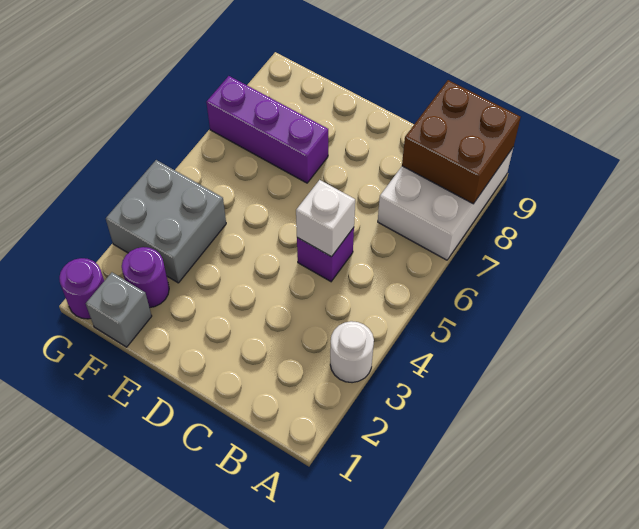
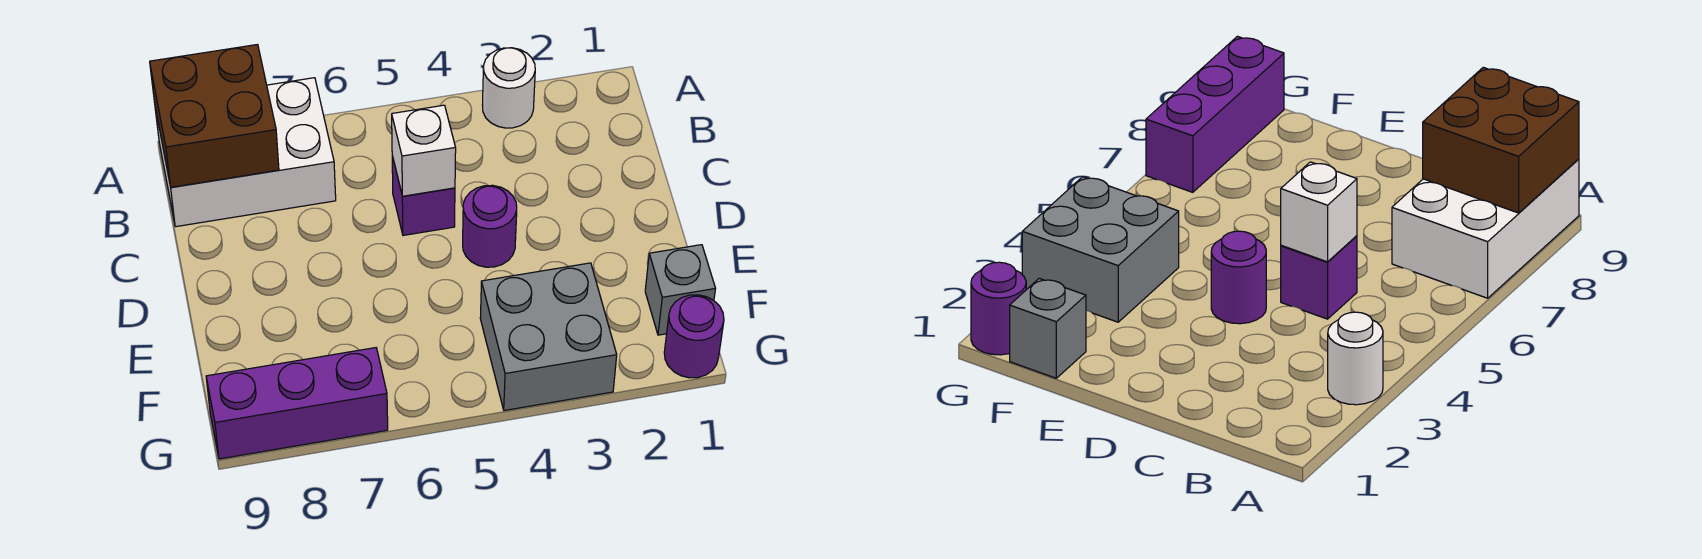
purple brick E7:G7 level 1 -> purple brick G7:G9 level 1
purple round brick F2 level 1 -> purple round brick D4 level 1

